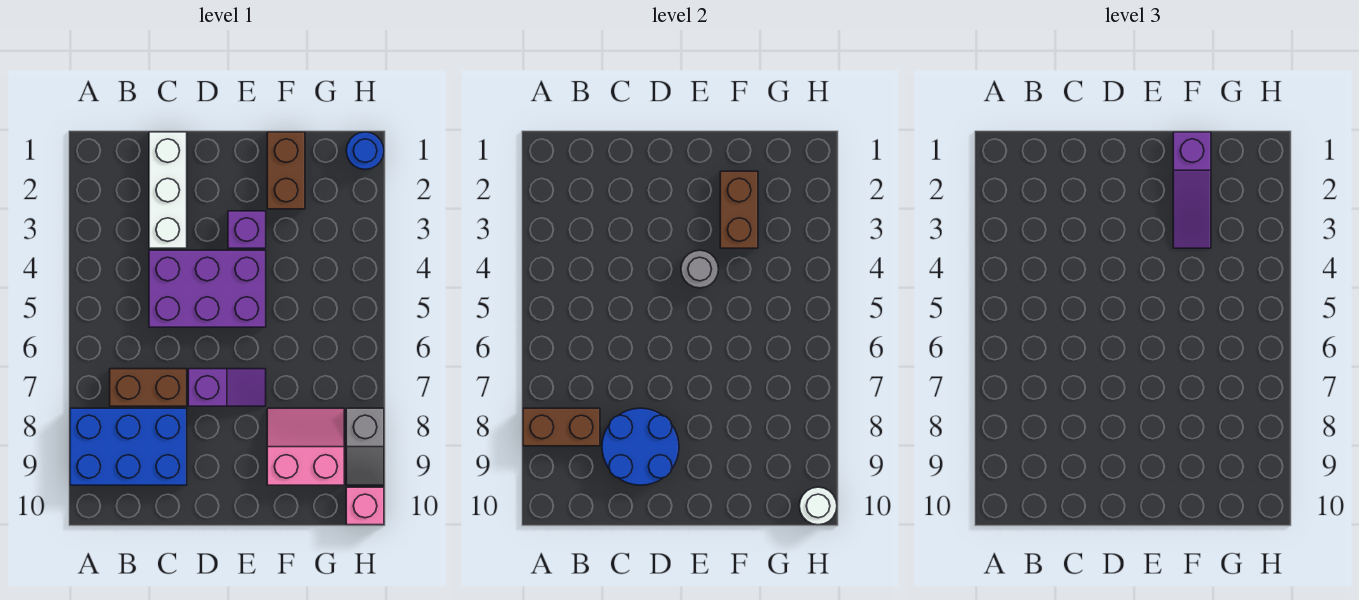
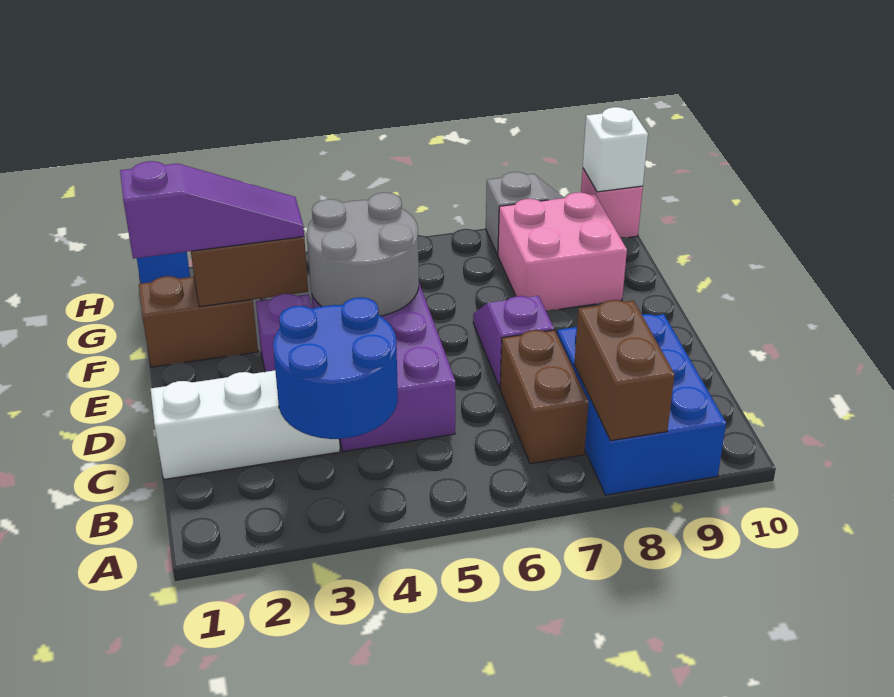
blue round brick C8:D9 level 2 -> blue round brick B3:C4 level 2
grey round brick E4 level 2 -> grey round brick E4:F5 level 2
pink slope F8:G9 level 1 top 9 -> pink brick F8:G9 level 1
white round brick H10 level 2 -> white brick H10 level 2

